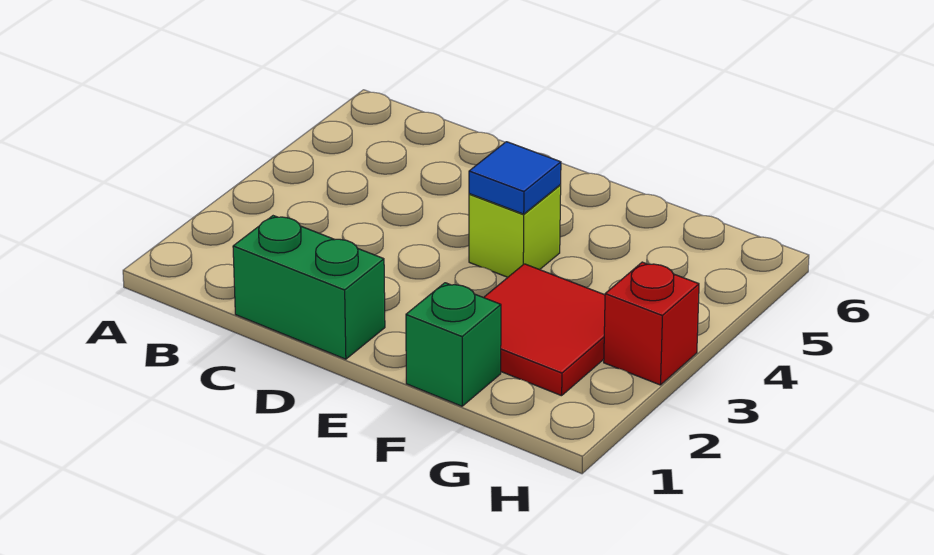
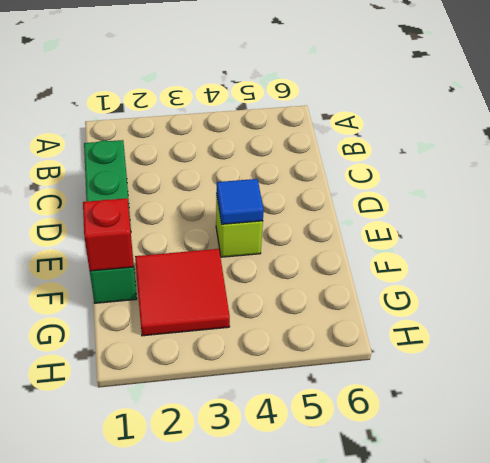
red brick H3 level 1 -> red brick F1 level 2

